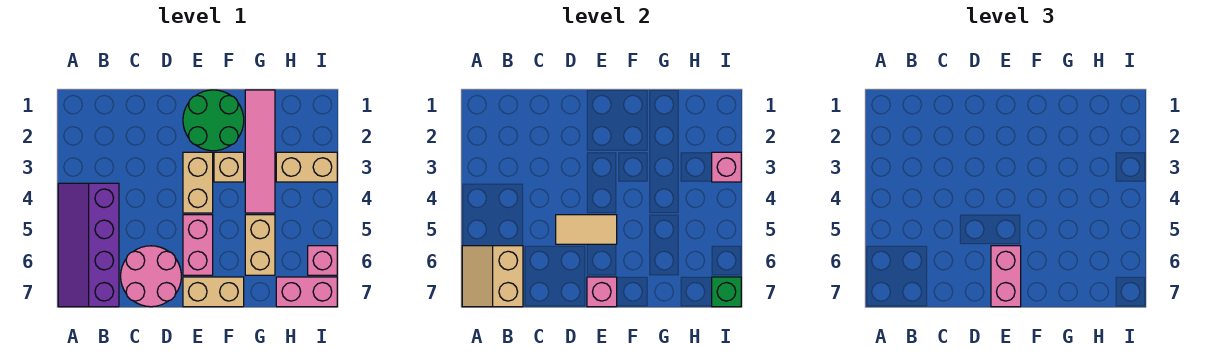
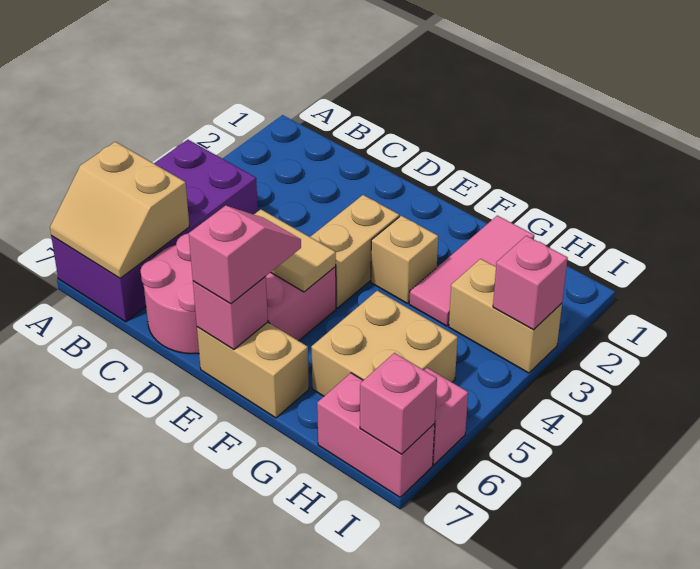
purple slope A4:B7 level 1 top B -> purple brick A4:B7 level 1
tan slope A6:B7 level 2 top B -> tan slope A6:B7 level 2 top 6
green round brick E1:F2 level 1 -> none
pink brick E6:E7 level 3 -> pink slope E6:E7 level 3 top 7
pink tile G1:G4 level 1 -> pink tile G1:G3 level 1
tan brick G5:G6 level 1 -> tan brick G5:H6 level 1
green brick I7 level 2 -> pink brick I7 level 2

